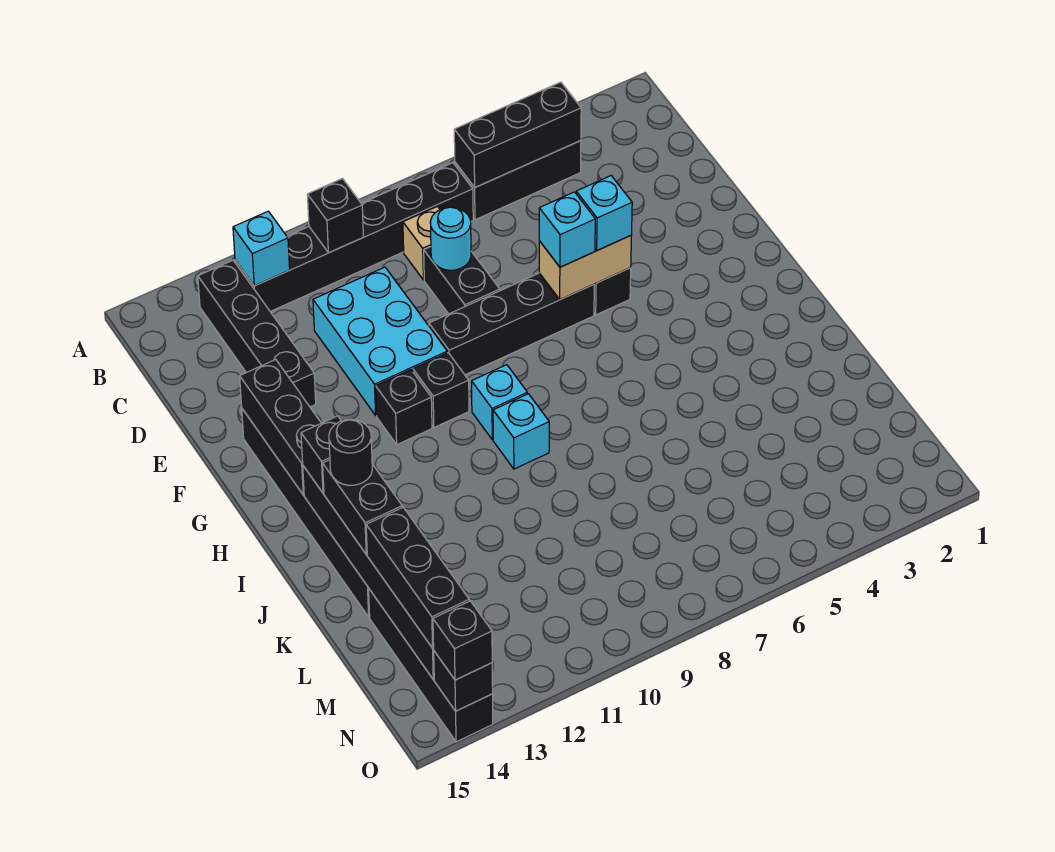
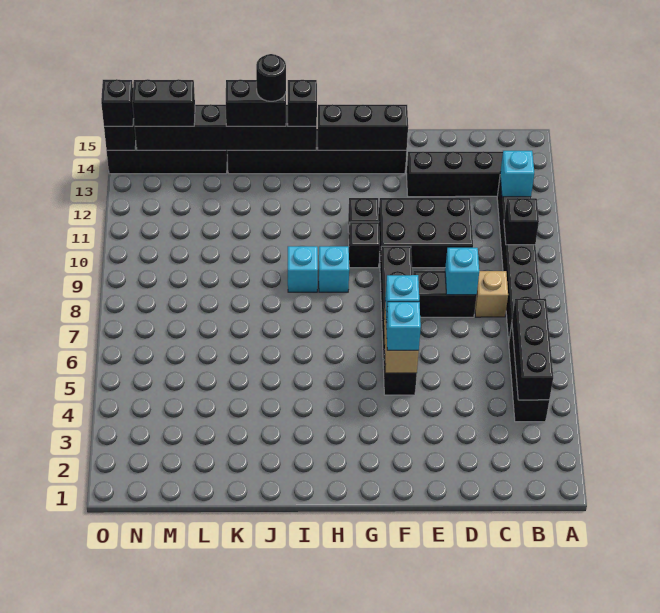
cyan round brick D8 level 2 -> cyan brick D8 level 2
cyan brick D10:F11 level 1 -> black brick D10:F11 level 1
black brick L14:N14 level 3 -> black brick M14:N14 level 3

